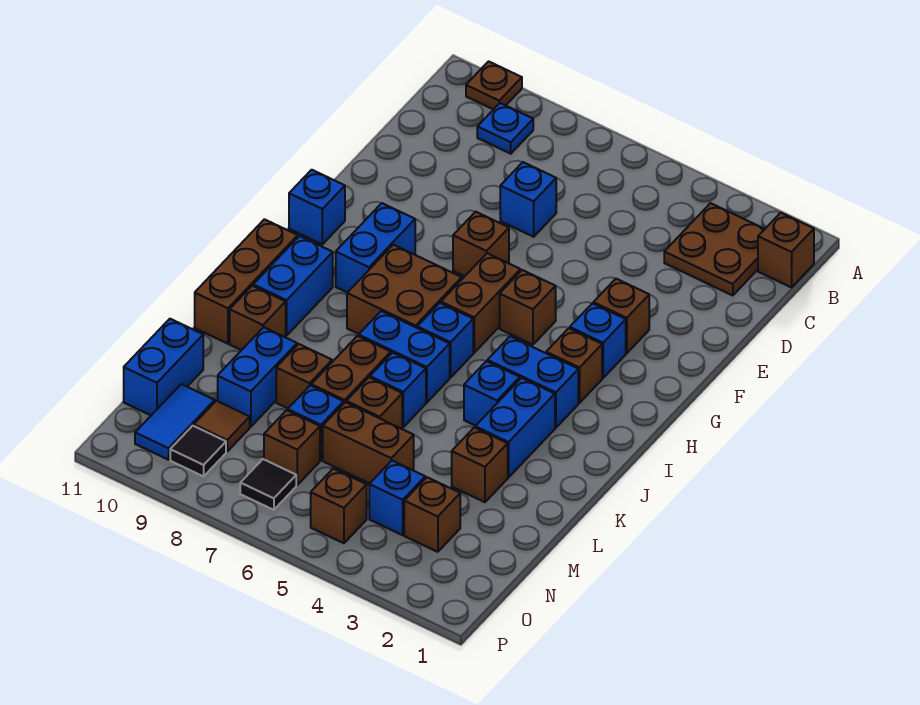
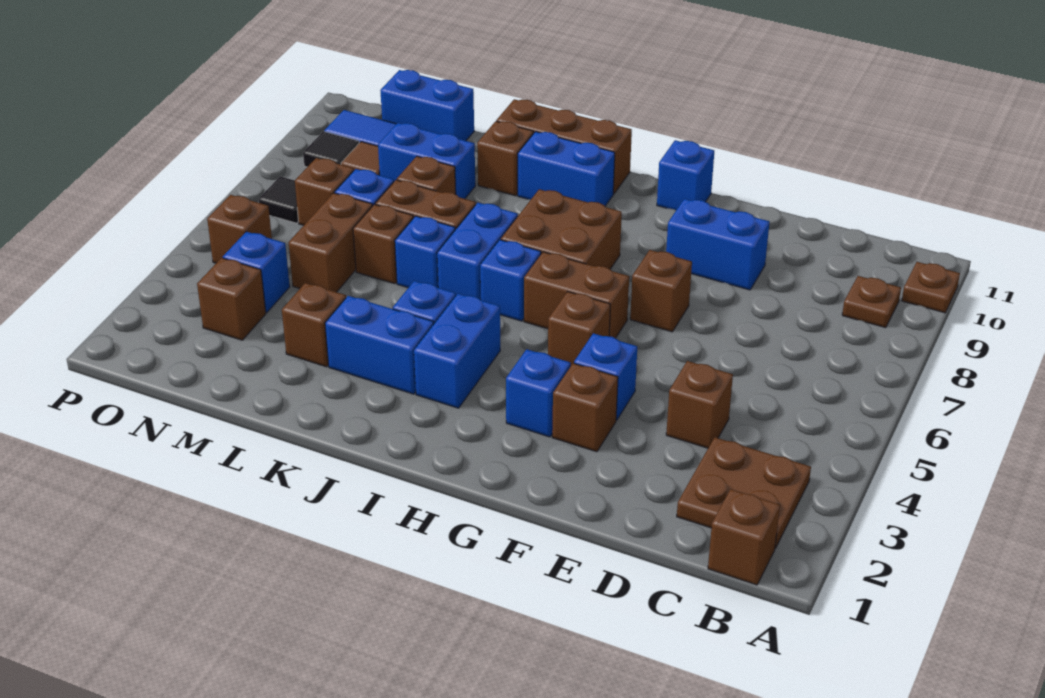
blue plate B9 level 1 -> brown plate B9 level 1
blue brick D7 level 1 -> blue brick F4 level 1
blue brick G9:H9 level 1 -> blue brick E9:F9 level 1
brown brick H3 level 1 -> brown brick D4 level 1

